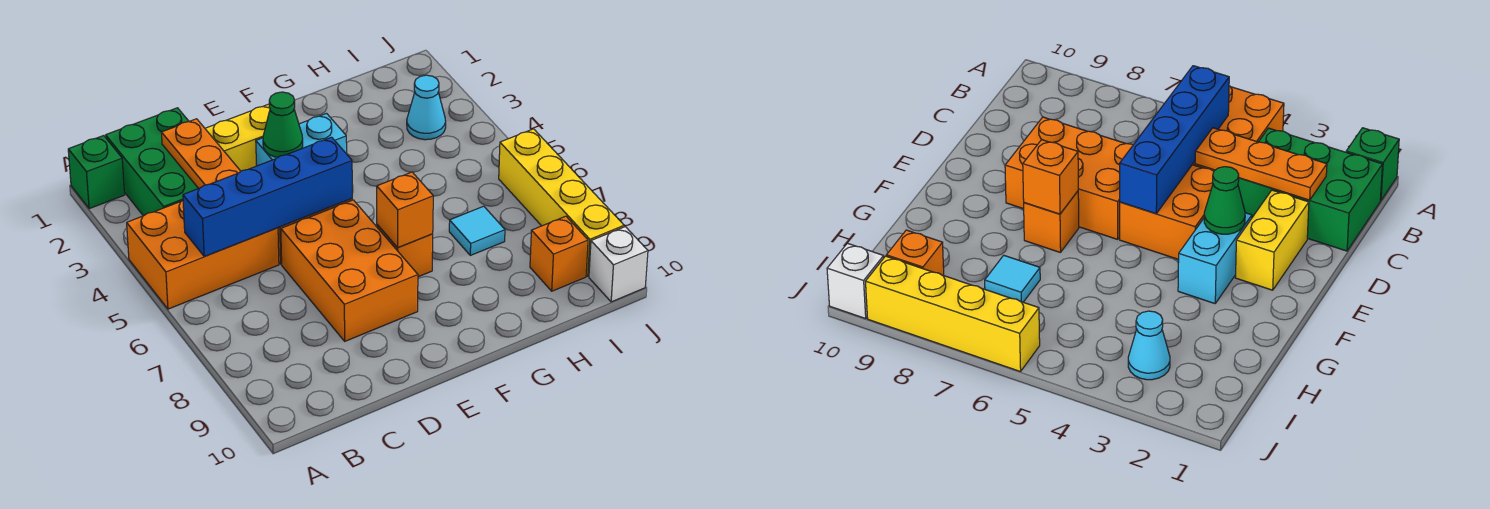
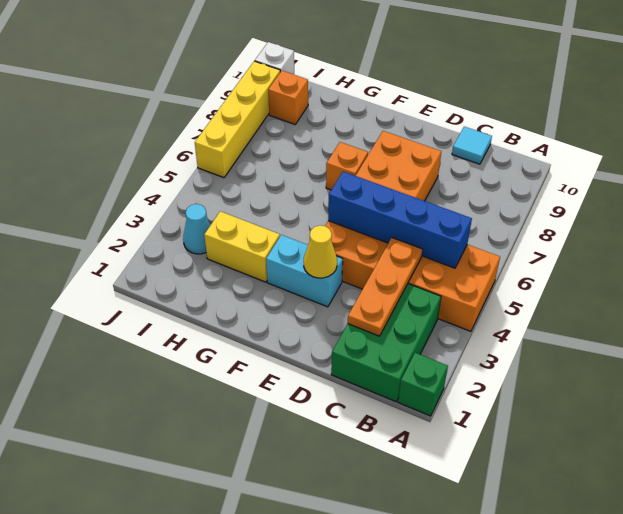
yellow brick D2:E2 level 1 -> yellow brick G3:H3 level 1
green cone E3 level 2 -> yellow cone E3 level 2
orange brick F7 level 2 -> none
cyan tile H7 level 1 -> cyan tile C10 level 1

